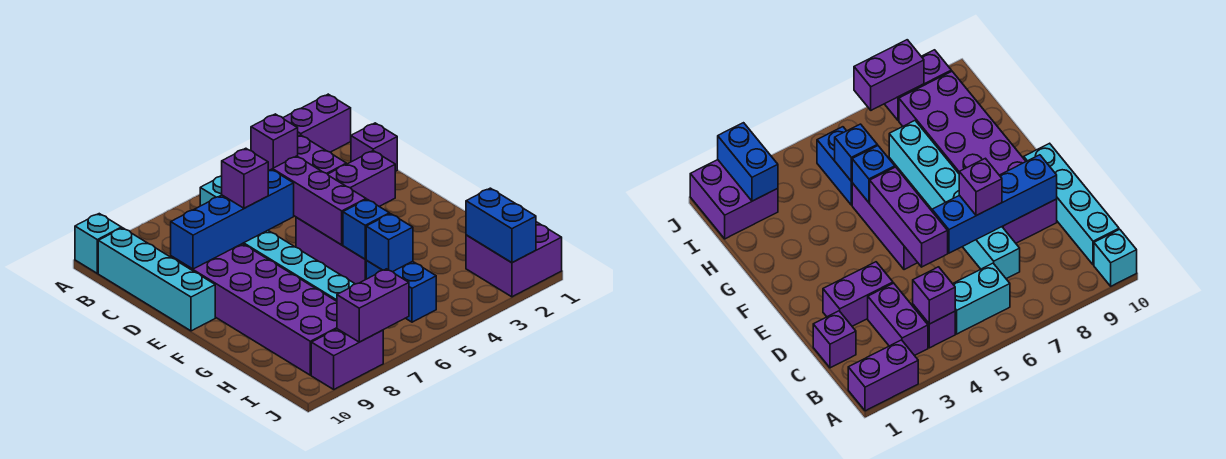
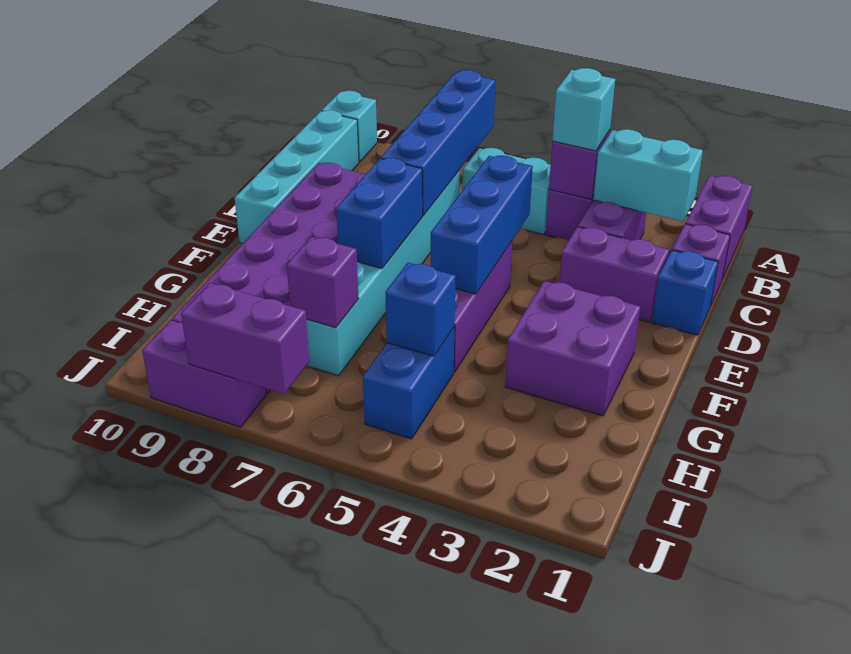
purple brick A1:A2 level 1 -> purple brick A1:B1 level 1
none -> cyan brick B2:B3 level 2
none -> cyan brick B4 level 3
purple brick D5:F5 level 2 -> blue brick D5:F5 level 2
blue brick D6:D9 level 2 -> blue brick A7:D7 level 2
purple brick D7 level 3 -> purple brick H7 level 2
blue brick G5 level 2 -> blue brick D1 level 1
purple brick I1:J2 level 1 -> purple brick F2:G3 level 1
blue brick I2:J2 level 2 -> blue brick E7:F7 level 2

